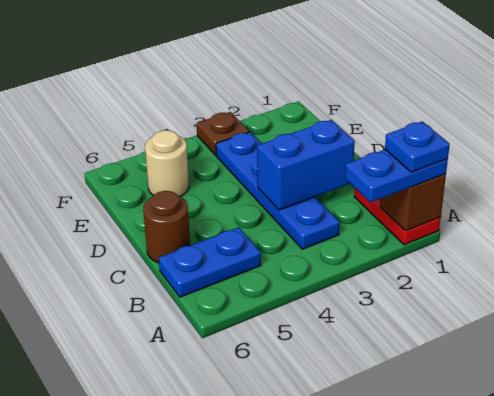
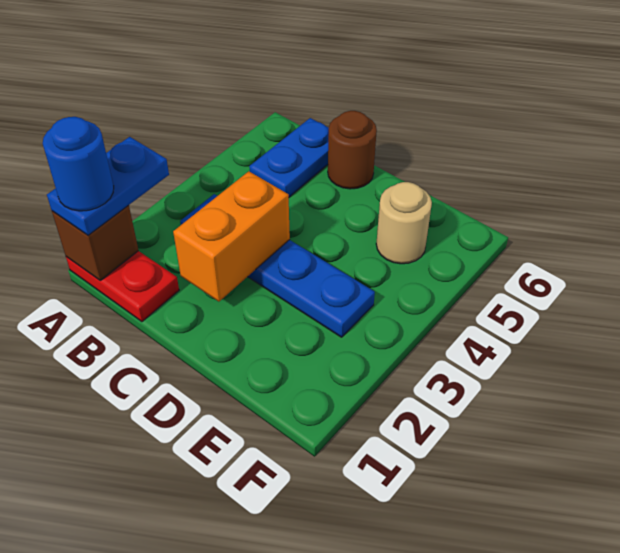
blue plate A1 level 4 -> blue round brick A1 level 4
blue brick C2:C3 level 2 -> orange brick C2:C3 level 2
brown plate F3 level 1 -> none

